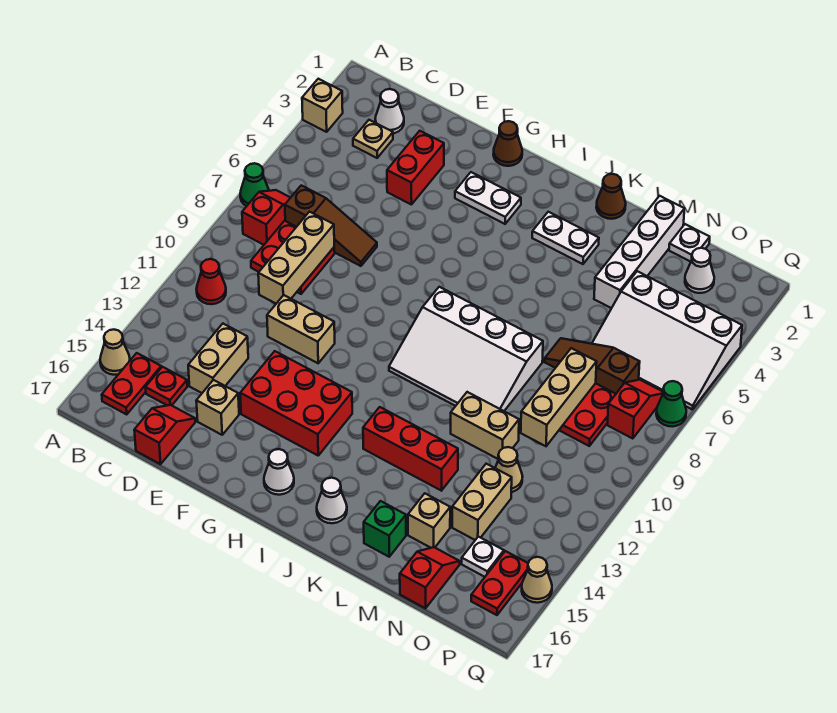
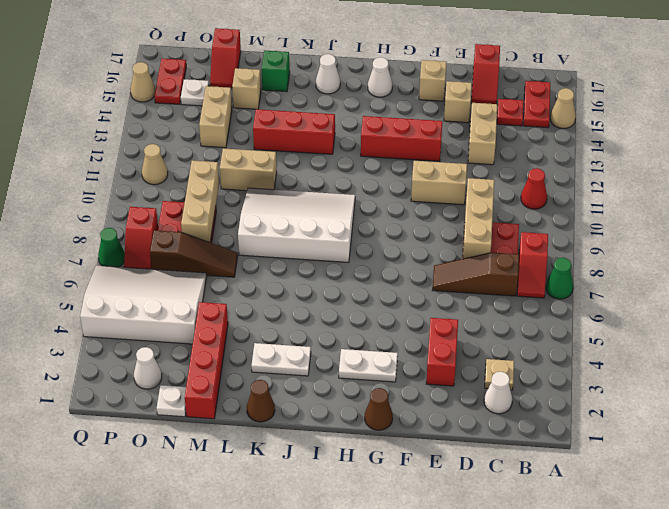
tan brick A3 level 1 -> tan brick F16 level 1
red brick F13:H14 level 1 -> red brick F13:H13 level 1
white brick M1:M4 level 1 -> red brick M1:M4 level 1
tan cone N12 level 1 -> tan cone P11 level 1

